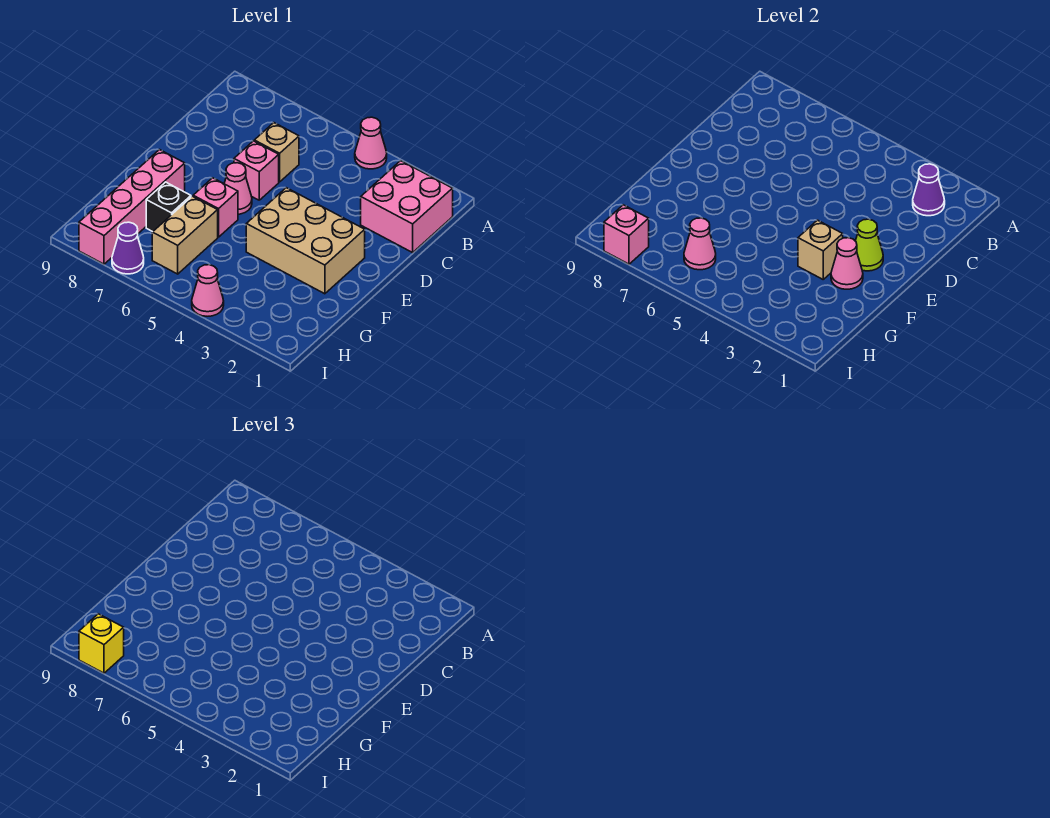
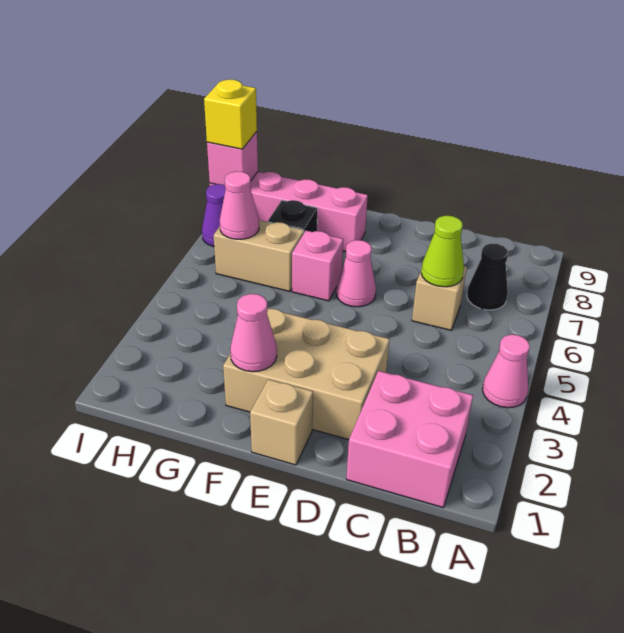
purple cone B2 level 2 -> none
none -> black cone B7 level 1
pink brick D6 level 1 -> none
tan brick E2:F4 level 1 -> tan brick D2:F3 level 1
lime cone E2 level 2 -> lime cone C6 level 2
tan brick F3 level 2 -> tan brick E1 level 1
pink cone I4 level 1 -> none

